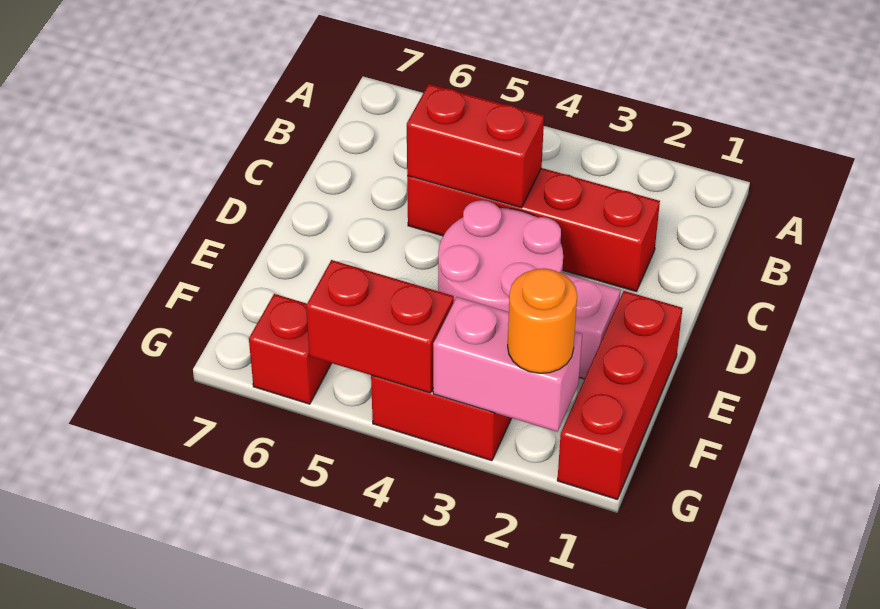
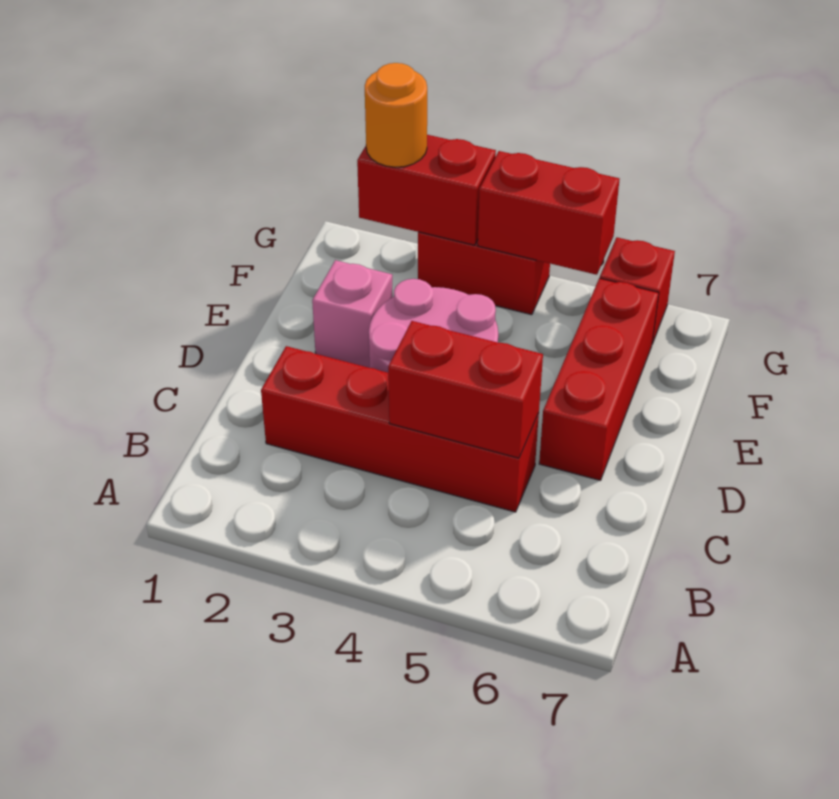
red brick E1:G1 level 1 -> red brick D6:F6 level 1
pink brick G2:G3 level 2 -> red brick G2:G3 level 2

